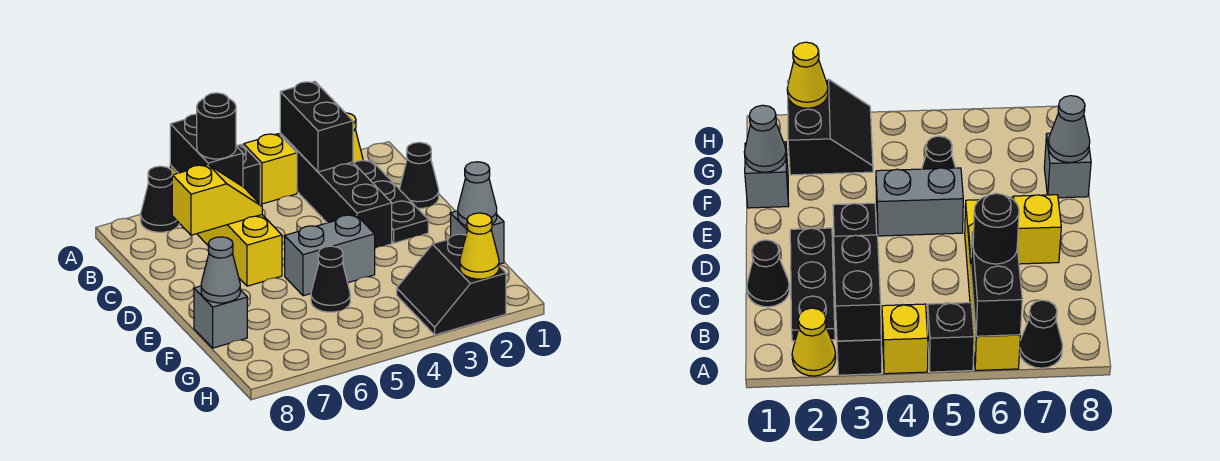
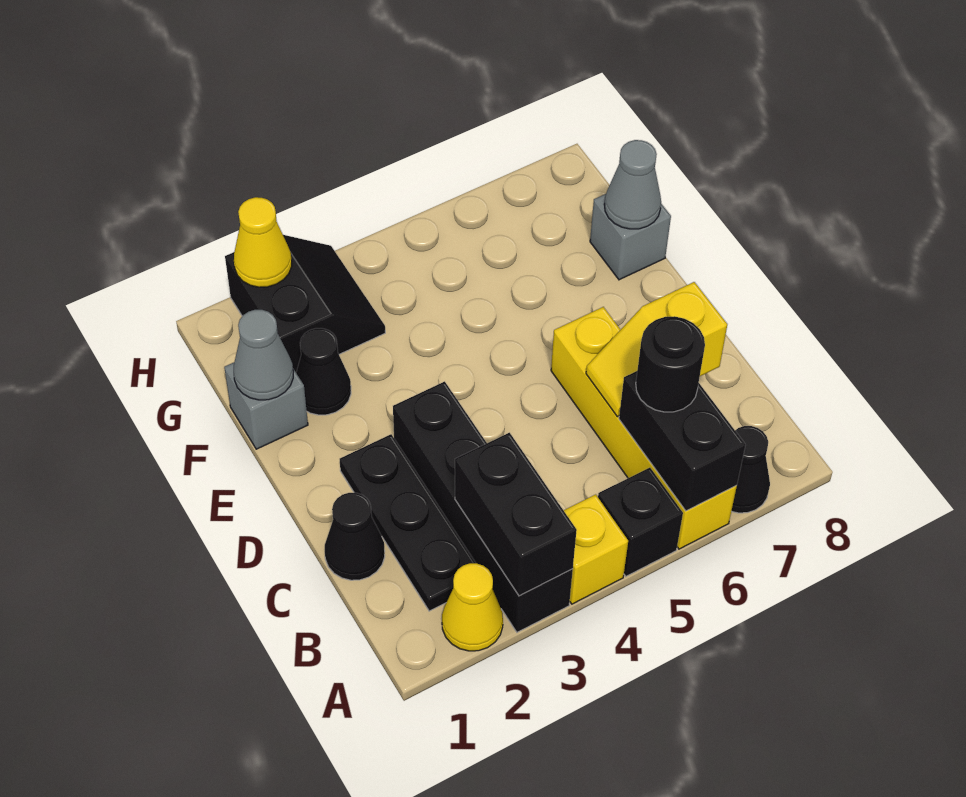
grey brick E4:E5 level 1 -> none
black cone F5 level 1 -> black cone F2 level 1

